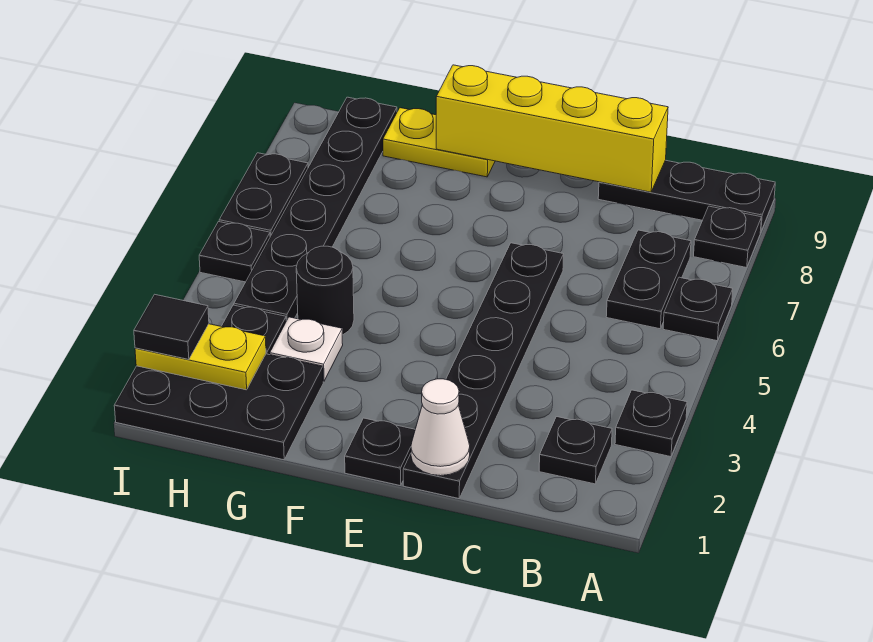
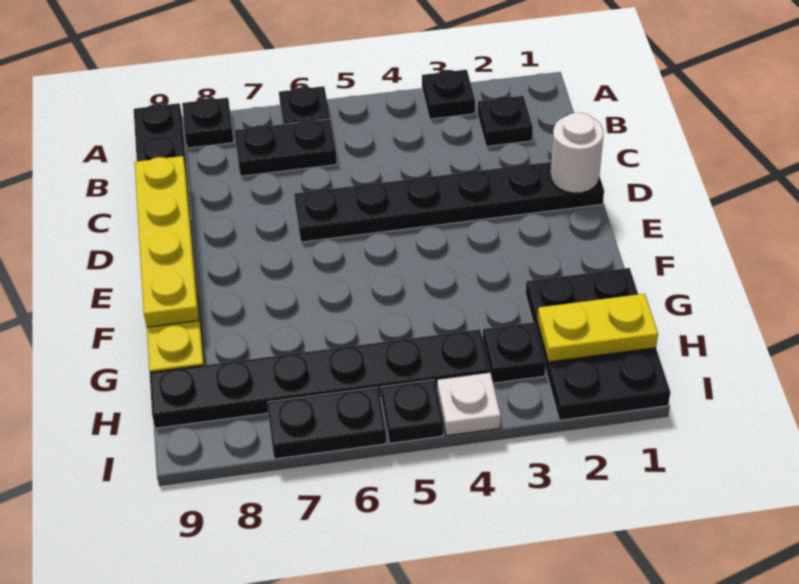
yellow brick C9:F9 level 2 -> yellow plate C9:F9 level 2
white cone D1 level 2 -> white round brick D1 level 2
black plate E1 level 1 -> none
white plate G3 level 1 -> white plate I4 level 1
black round brick G4 level 1 -> none
yellow plate H2:I2 level 2 -> yellow plate H1:H2 level 2
black tile I2 level 3 -> none

